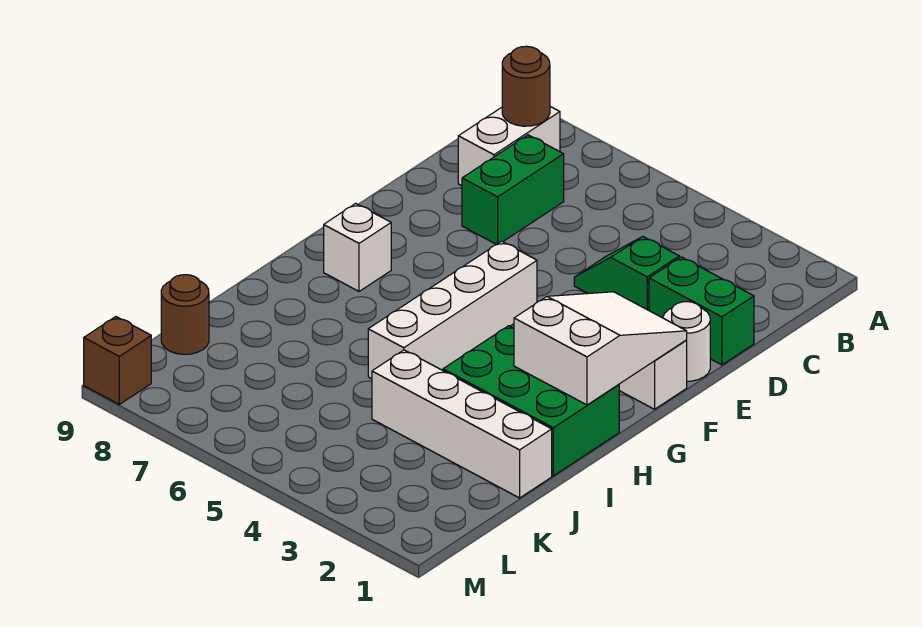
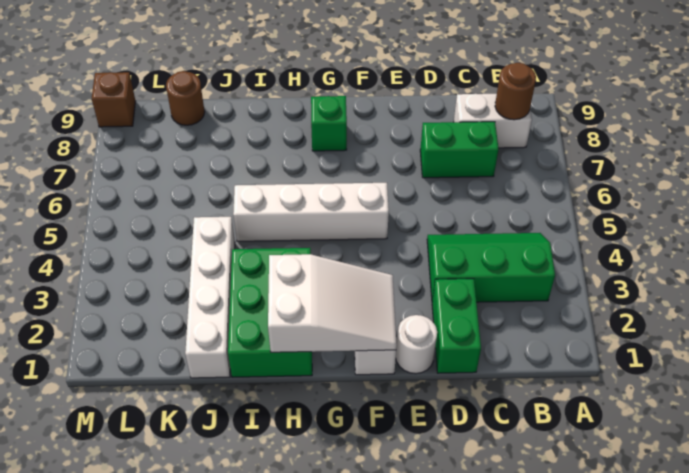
green slope D3:D4 level 1 top 3 -> green slope B3:D4 level 1 top 3
white brick G8 level 1 -> green brick G8 level 1

